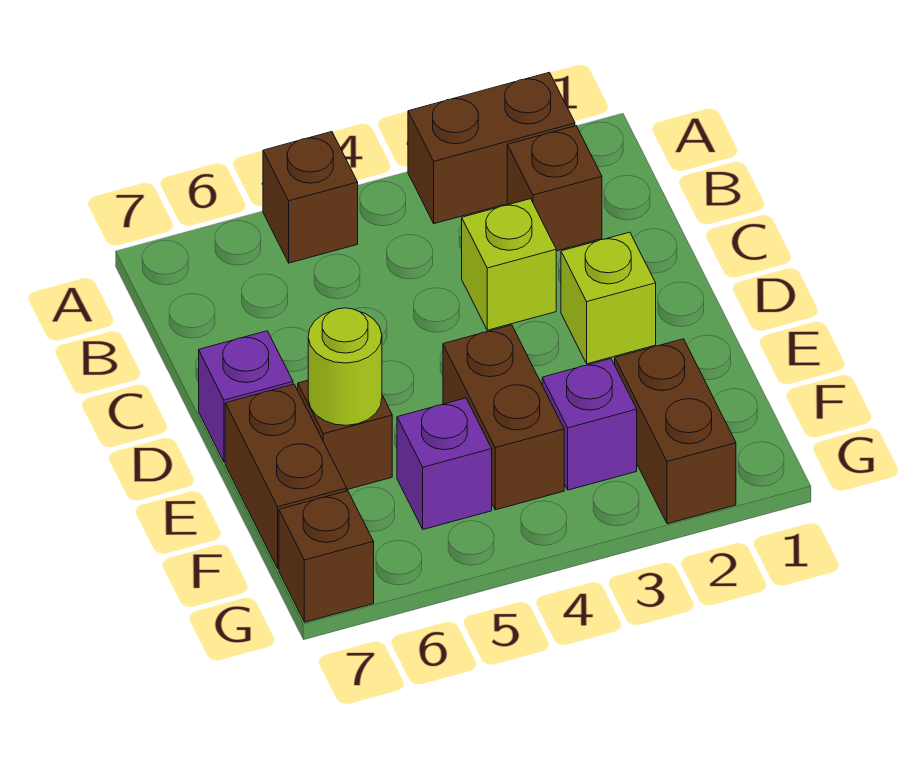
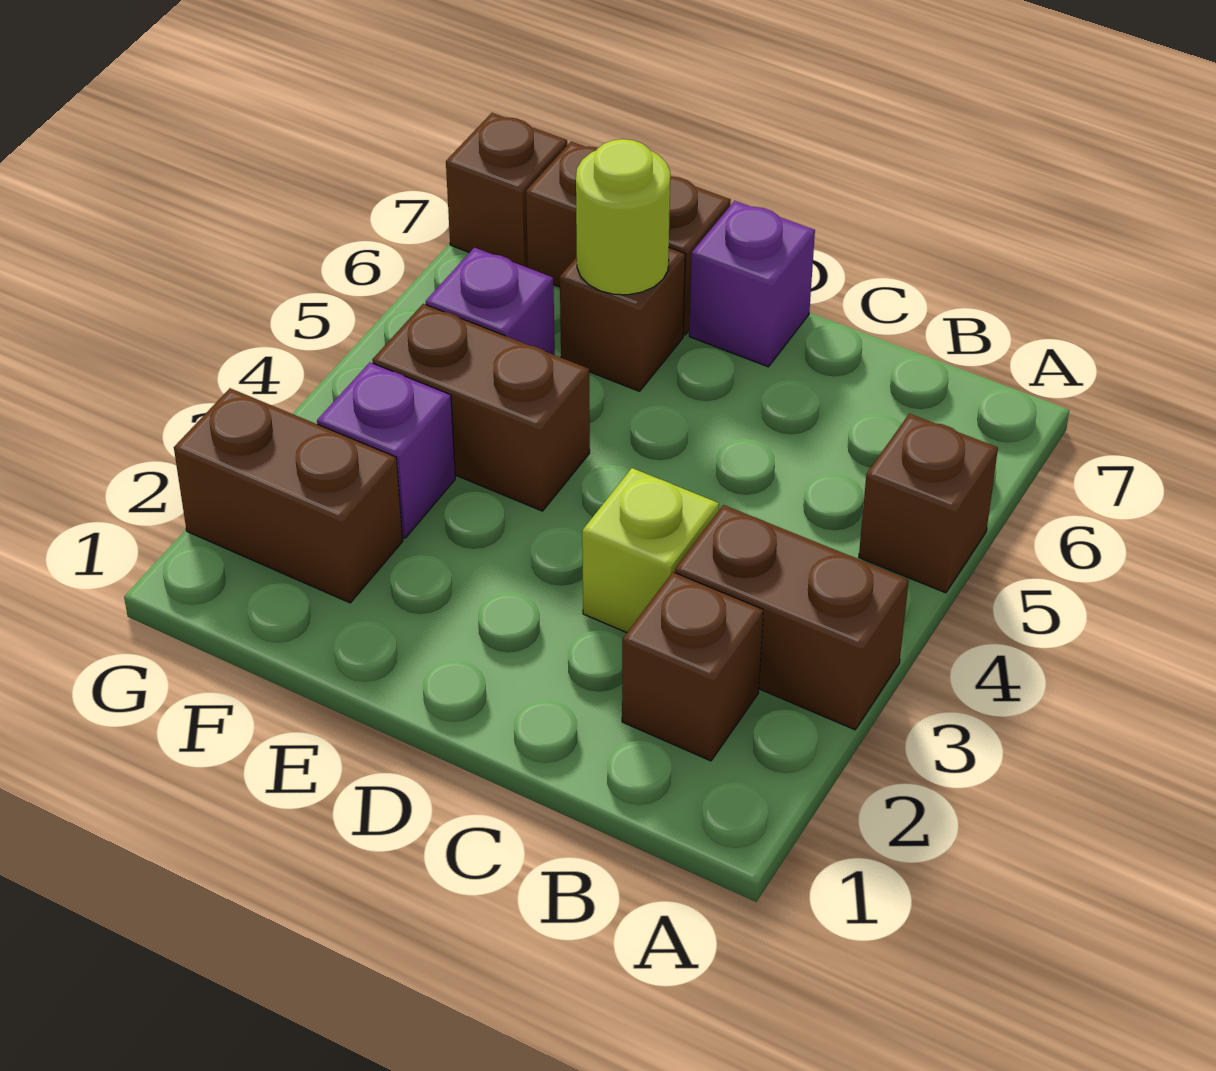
brown brick A2:A3 level 1 -> brown brick A3:B3 level 1
lime brick D2 level 1 -> none

